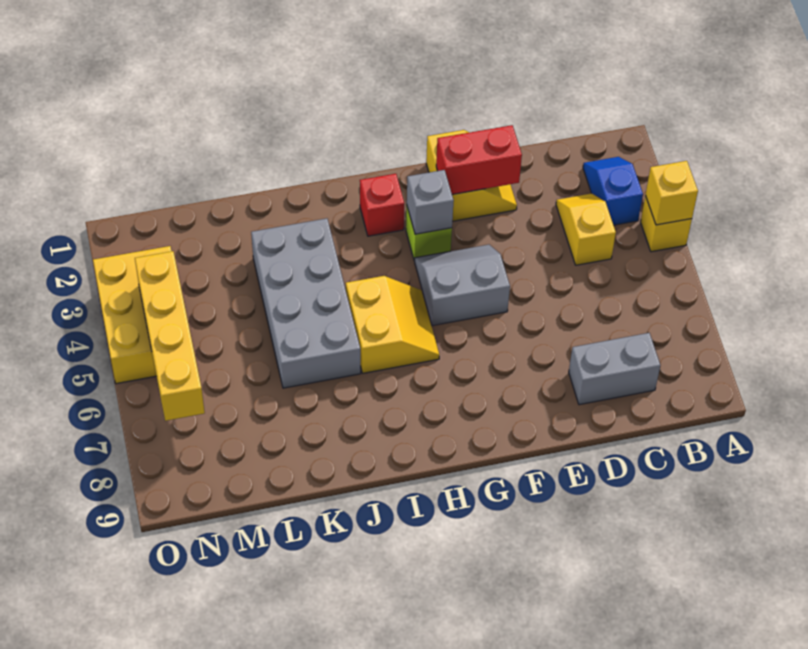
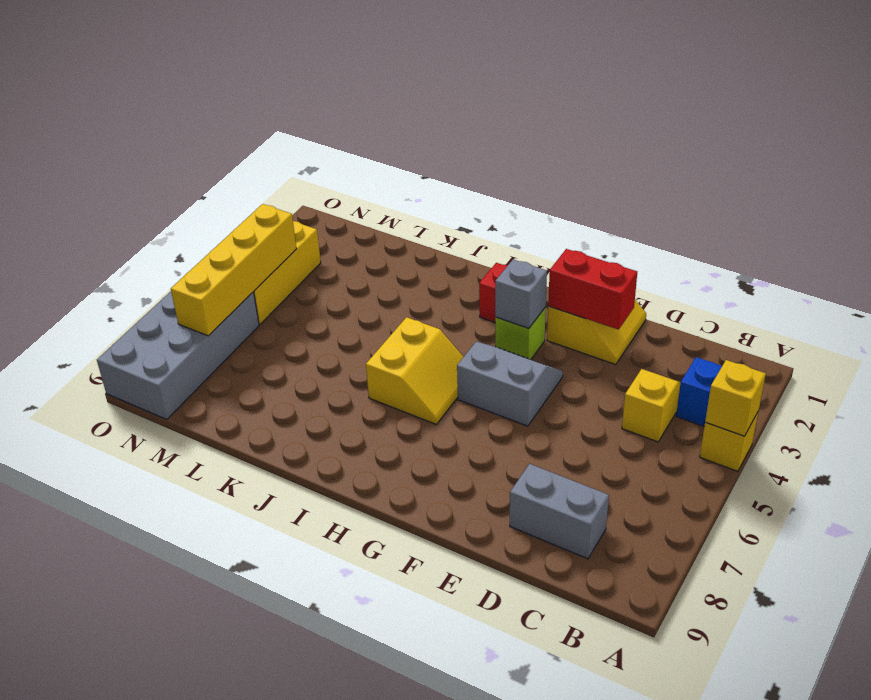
grey brick J3:K6 level 1 -> grey brick N6:O9 level 1

